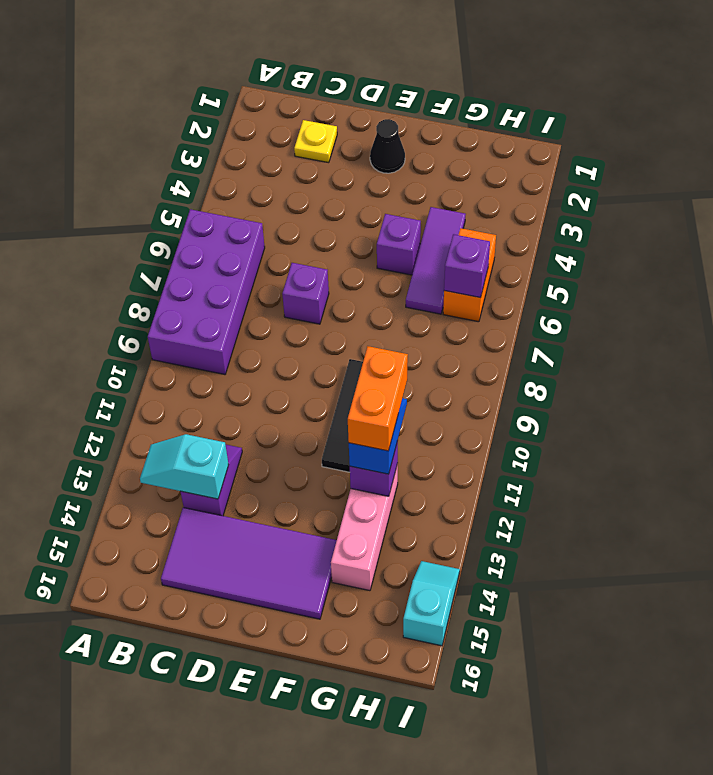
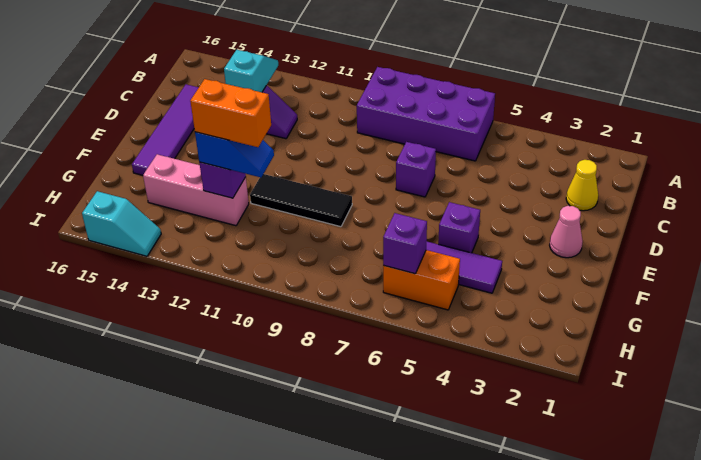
yellow plate C2 level 1 -> yellow cone C2 level 1
purple tile C14:F15 level 1 -> purple tile C15:F15 level 1
black cone E2 level 1 -> pink cone E2 level 1

